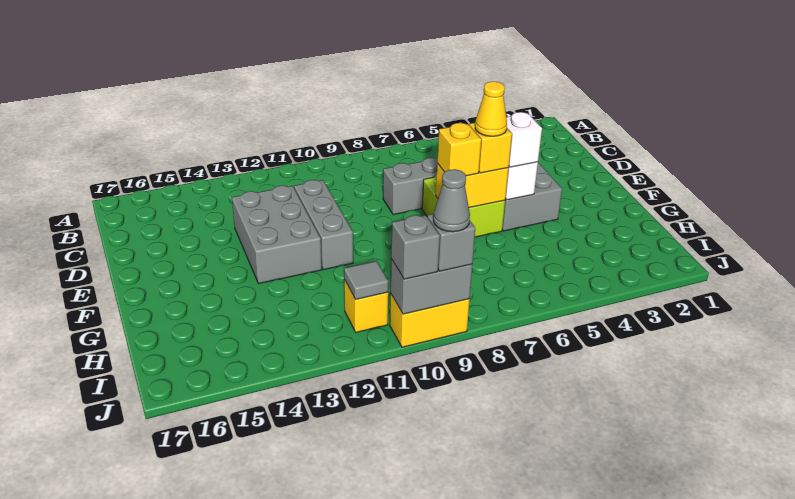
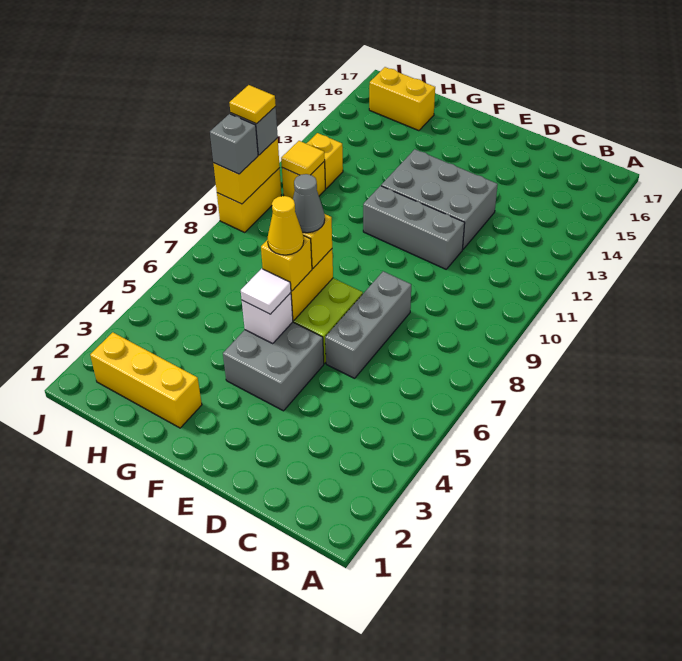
white brick F5 level 3 -> white tile F5 level 3
none -> yellow brick G2:I2 level 1
none -> yellow brick H16:I16 level 1
grey tile I11 level 2 -> yellow tile I11 level 2
none -> yellow brick I12 level 1
grey brick J9:J10 level 2 -> yellow brick J9:J10 level 2
grey cone J9 level 4 -> grey cone F7 level 4
none -> yellow tile J10 level 4

